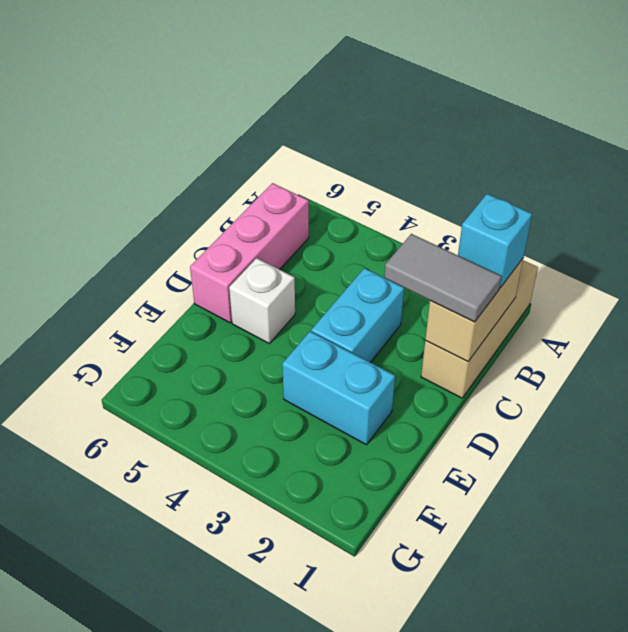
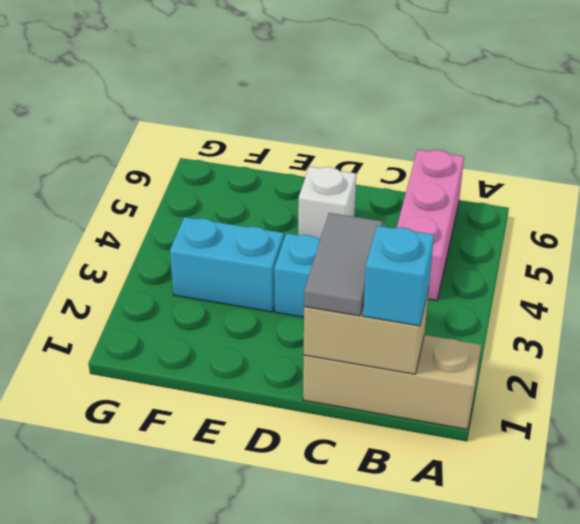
pink brick B6:D6 level 1 -> pink brick B4:B6 level 1
cyan brick E2:E3 level 1 -> cyan brick E3:F3 level 1

